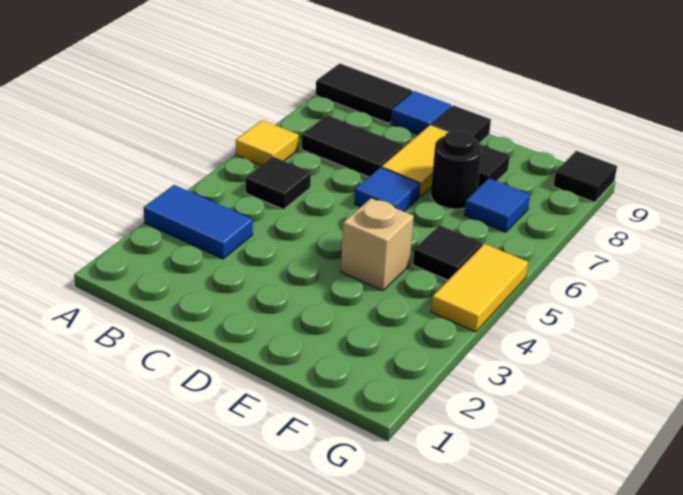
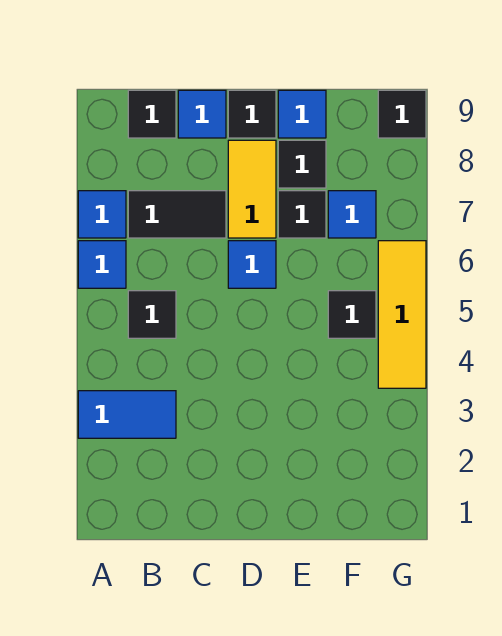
yellow tile A6 level 1 -> blue tile A6 level 1
none -> blue tile A7 level 1
black tile A9:B9 level 1 -> black tile B9 level 1
tan brick E4 level 1 -> none
black round brick E7 level 1 -> black tile E7 level 1
none -> blue tile E9 level 1
yellow tile G4:G5 level 1 -> yellow tile G4:G6 level 1

